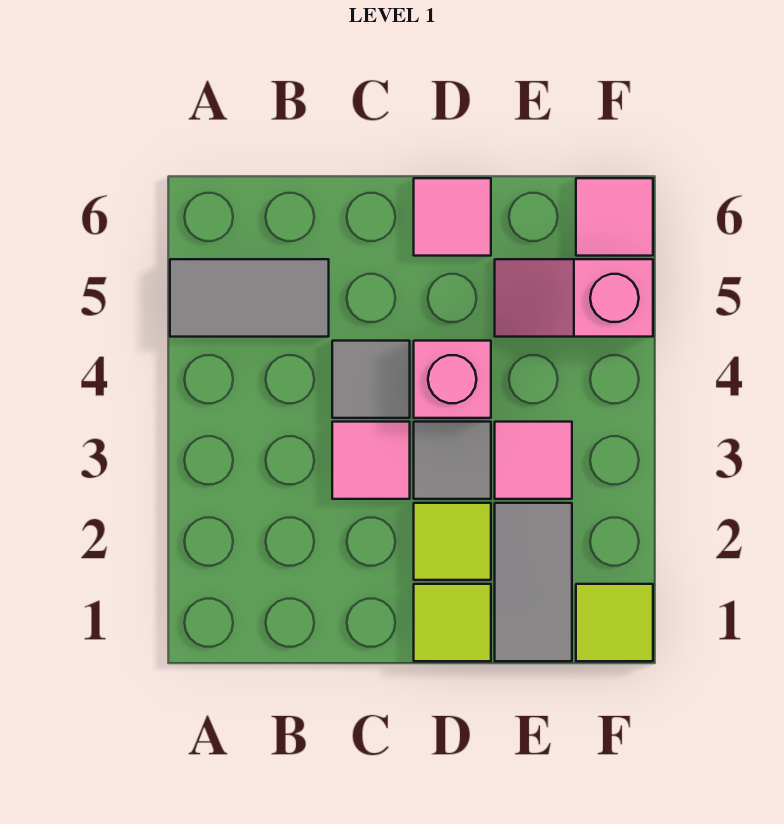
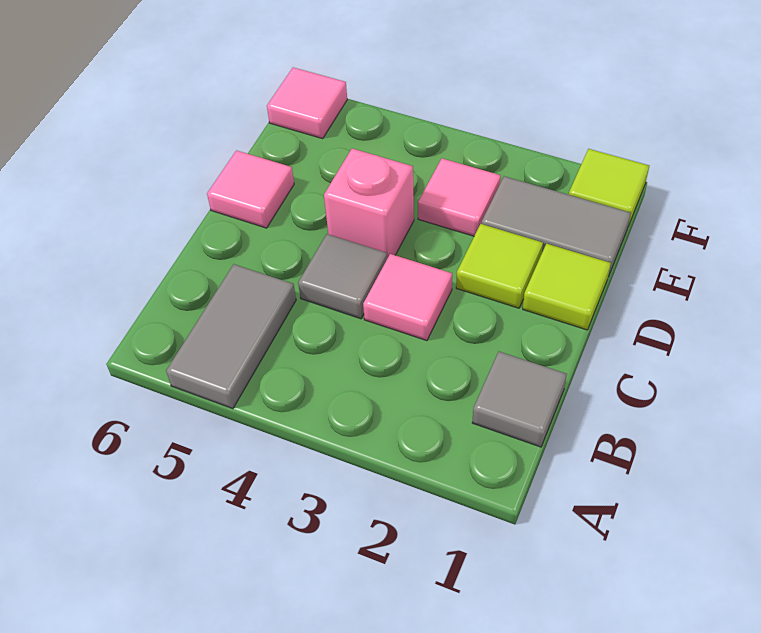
grey tile D3 level 1 -> grey tile B1 level 1
pink slope E5:F5 level 1 top F -> none

